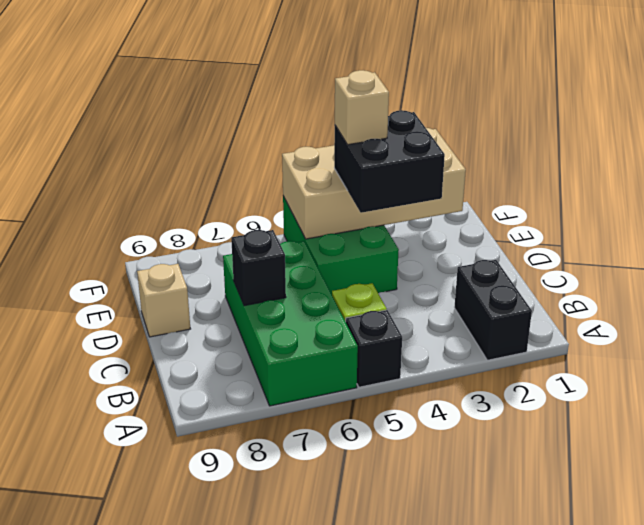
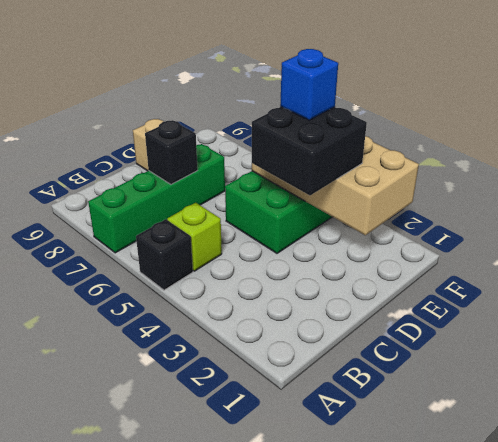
black brick A2:B2 level 1 -> none
green brick A6:D7 level 1 -> green brick A7:D7 level 1
tan brick E4 level 4 -> blue brick E4 level 4

